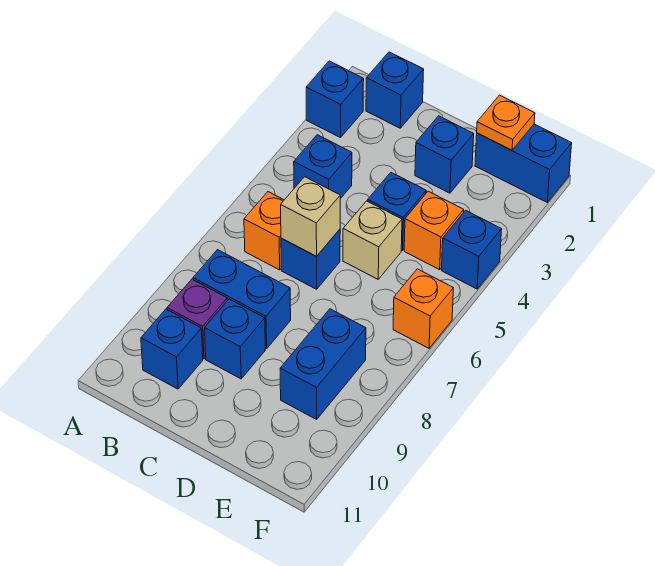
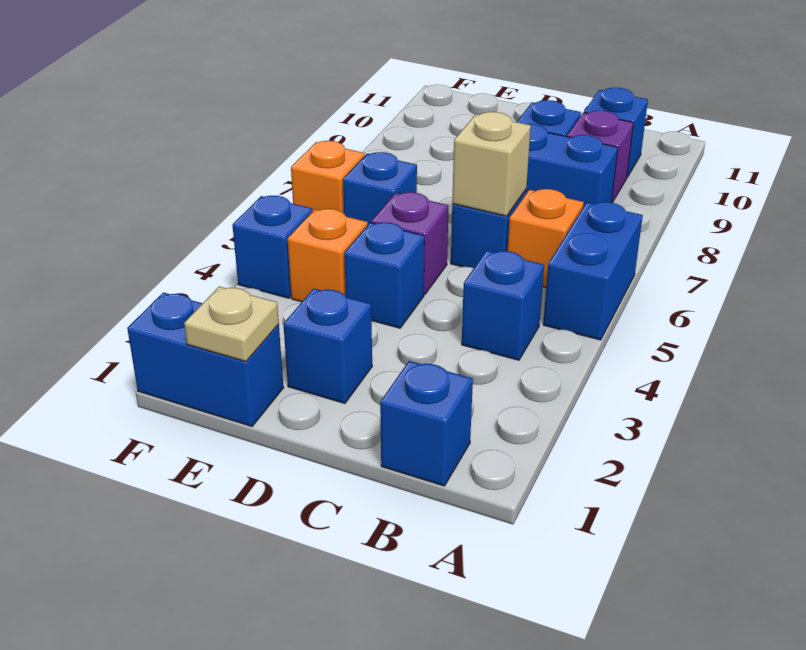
blue brick A2 level 1 -> blue brick E6 level 1
tan brick D5 level 1 -> purple brick D5 level 1
orange plate E1 level 2 -> tan plate E1 level 2
blue brick E8:E9 level 1 -> blue brick A5:A6 level 1

